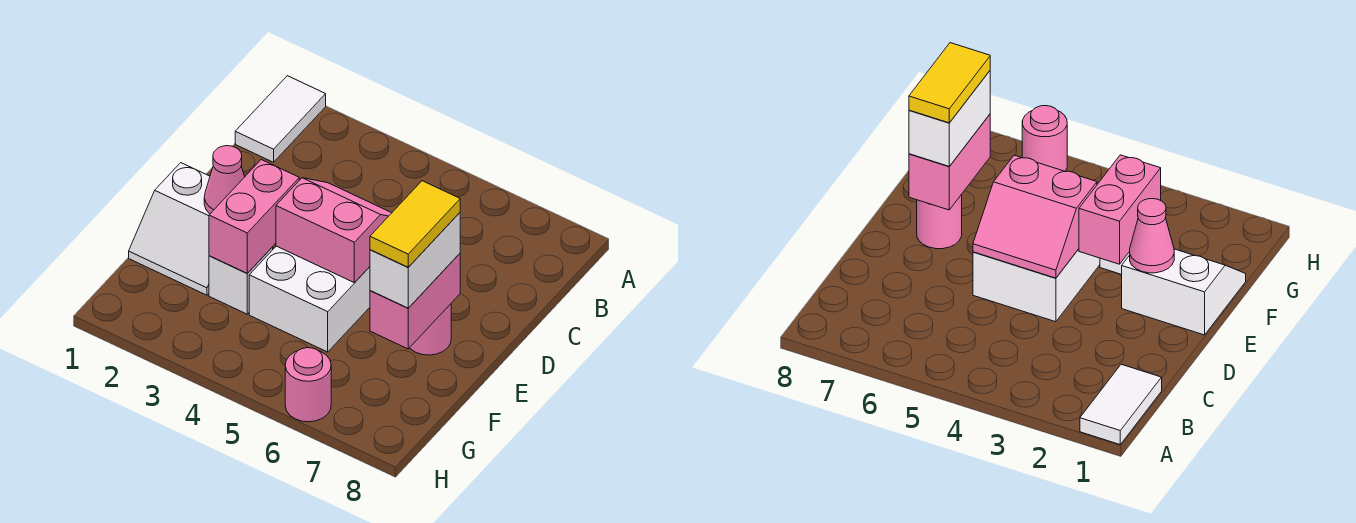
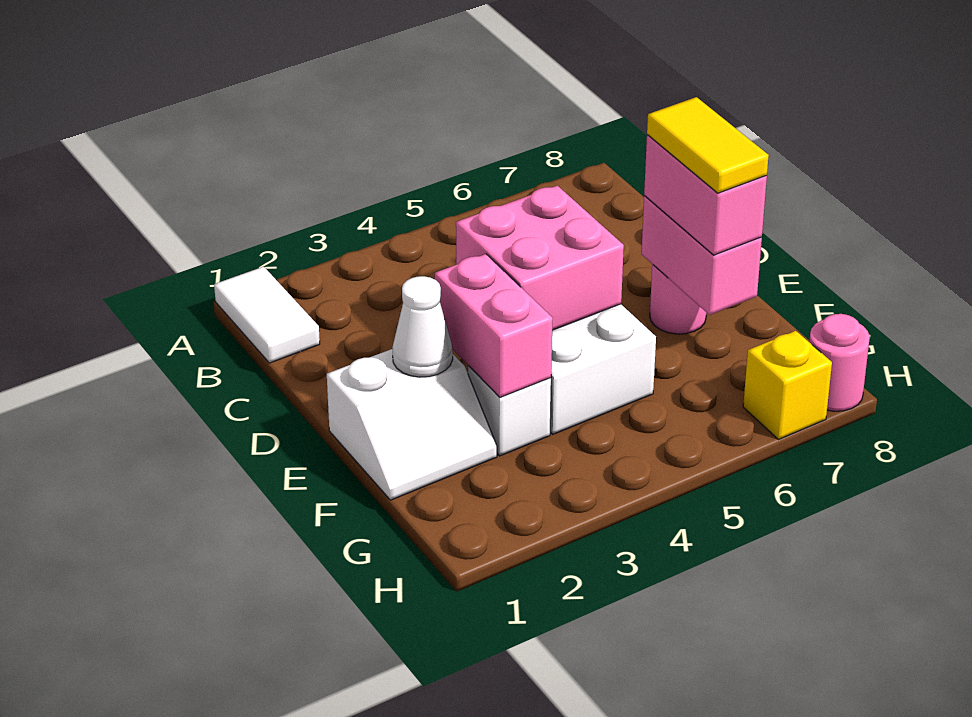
pink slope D4:E5 level 2 top E -> pink brick D4:E5 level 2
pink cone E2 level 2 -> white cone E2 level 2
white brick E7:F7 level 3 -> pink brick E7:F7 level 3
pink round brick H6 level 1 -> pink round brick H8 level 1
none -> yellow brick H7 level 1

